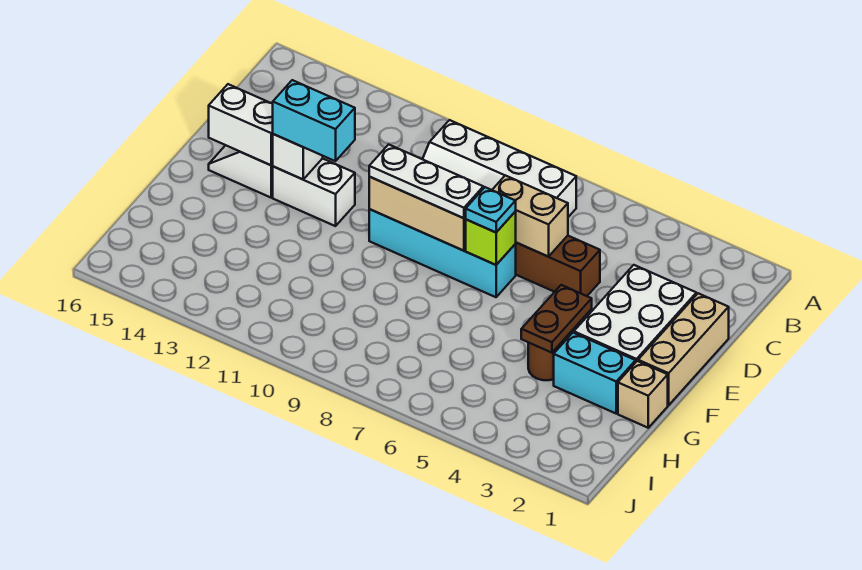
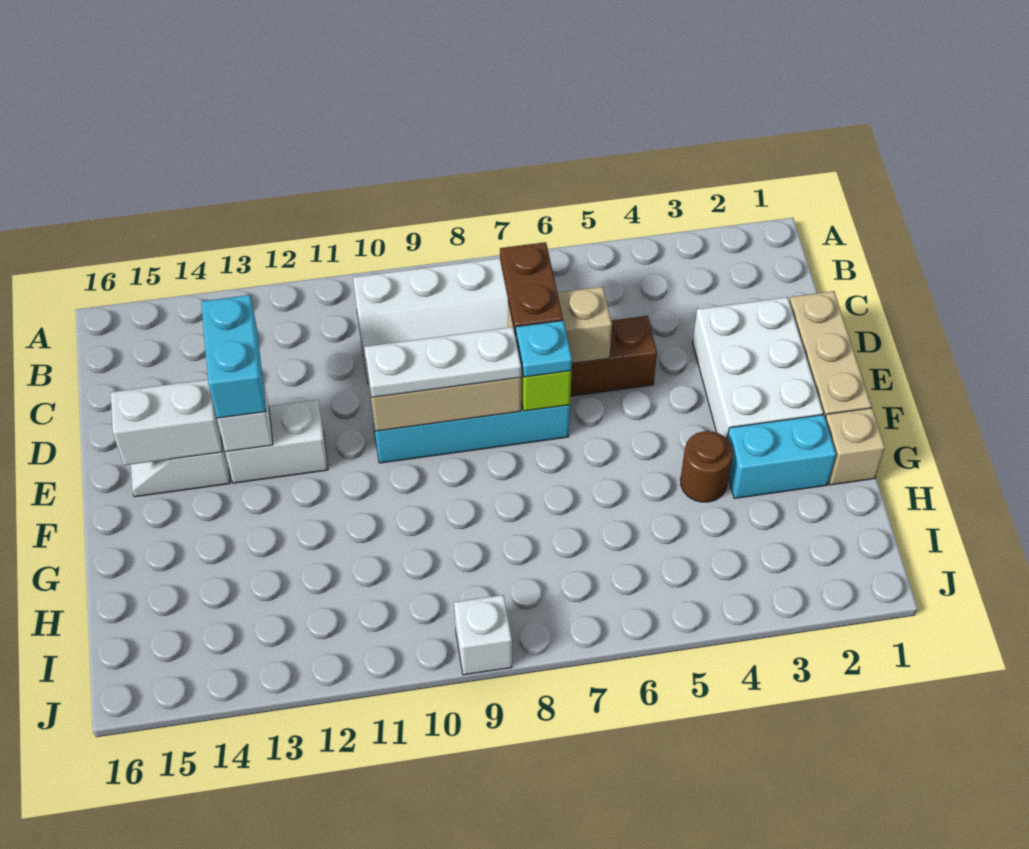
cyan brick E12:E13 level 3 -> cyan brick D13:E13 level 3
brown plate F4:G4 level 2 -> brown plate C7:D7 level 3
none -> white brick J9 level 1

